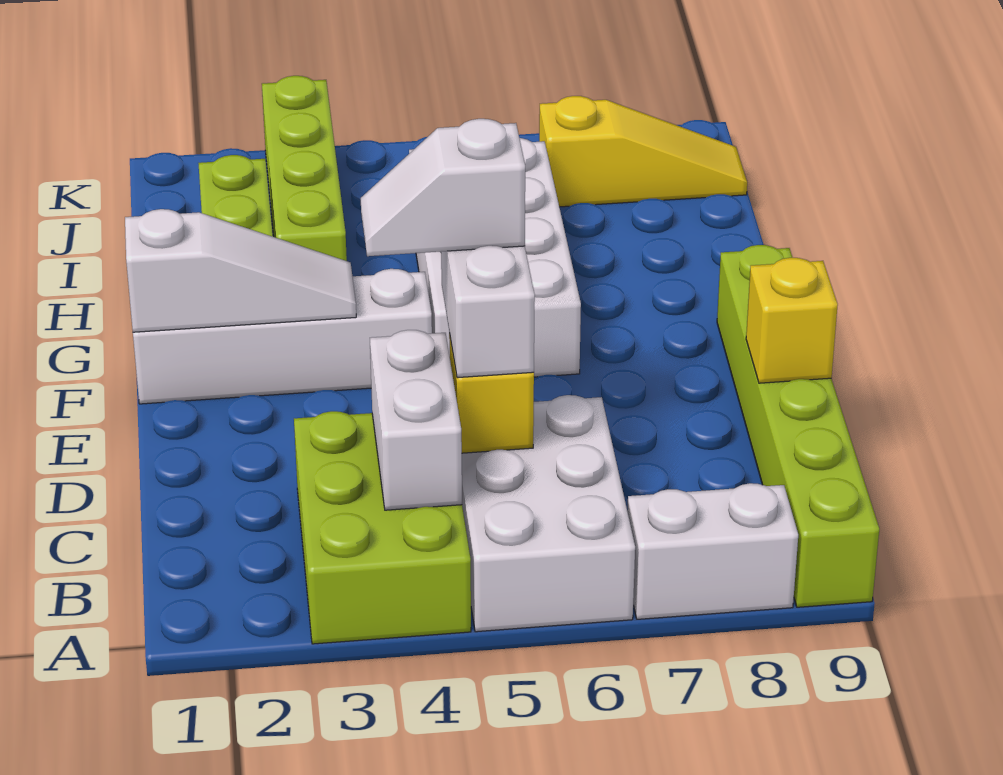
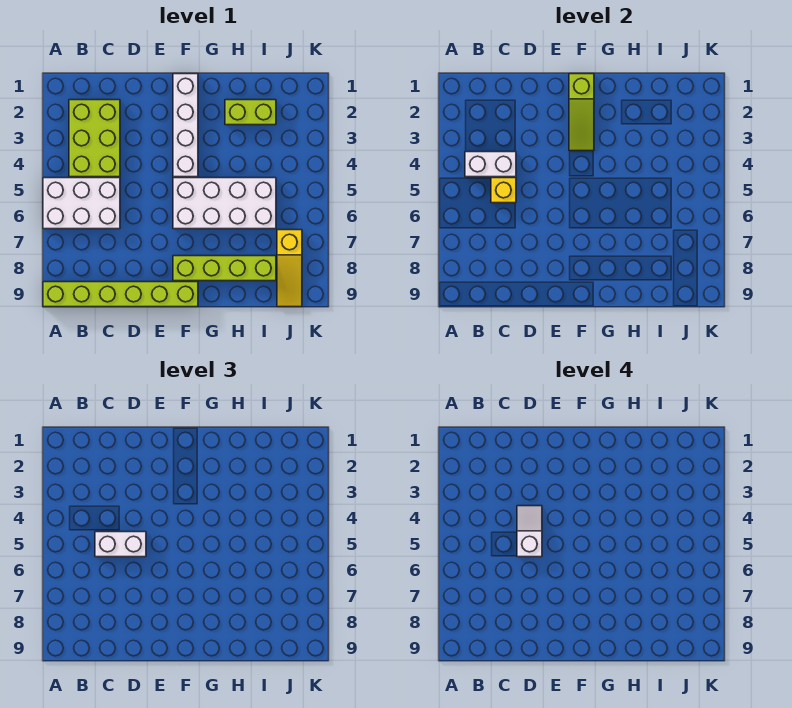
lime brick A3:C4 level 1 -> lime brick B2:C4 level 1
white brick A7:A8 level 1 -> none
yellow brick D9 level 2 -> none
white slope F1:F3 level 2 top 1 -> lime slope F1:F3 level 2 top 1
lime brick H3:K3 level 1 -> lime brick F8:I8 level 1

